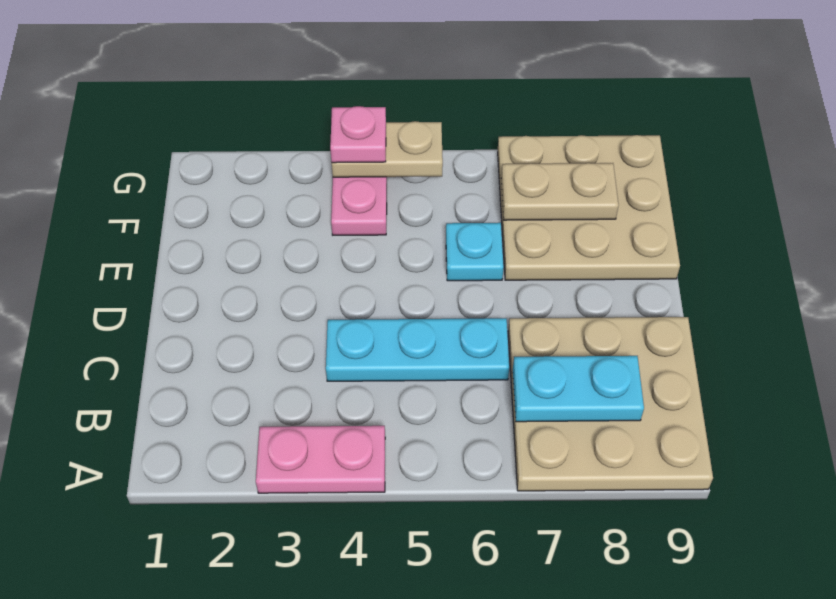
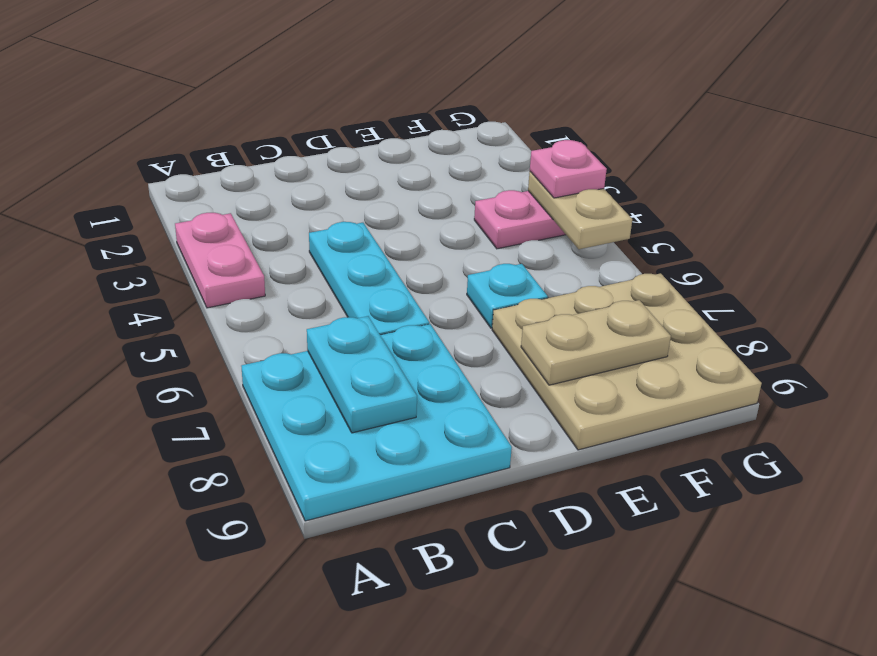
tan plate A7:C9 level 1 -> cyan plate A7:C9 level 1
tan plate F7:F8 level 2 -> tan plate E8:F8 level 2

